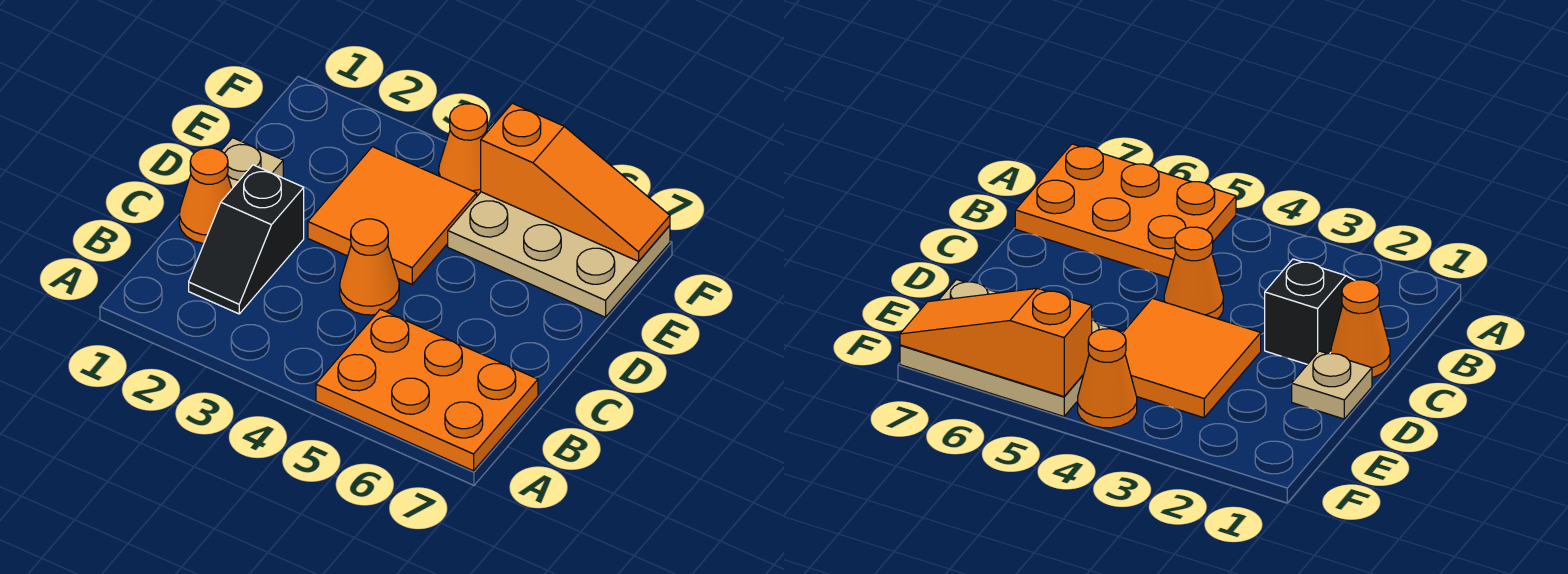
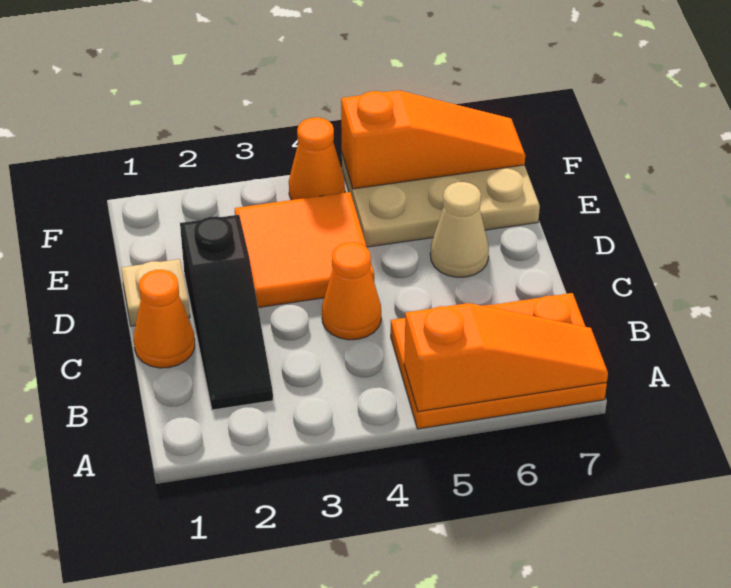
none -> orange slope A5:A7 level 2 top 5
black slope B2:C2 level 1 top C -> black slope B2:D2 level 1 top D
none -> tan cone D6 level 1

